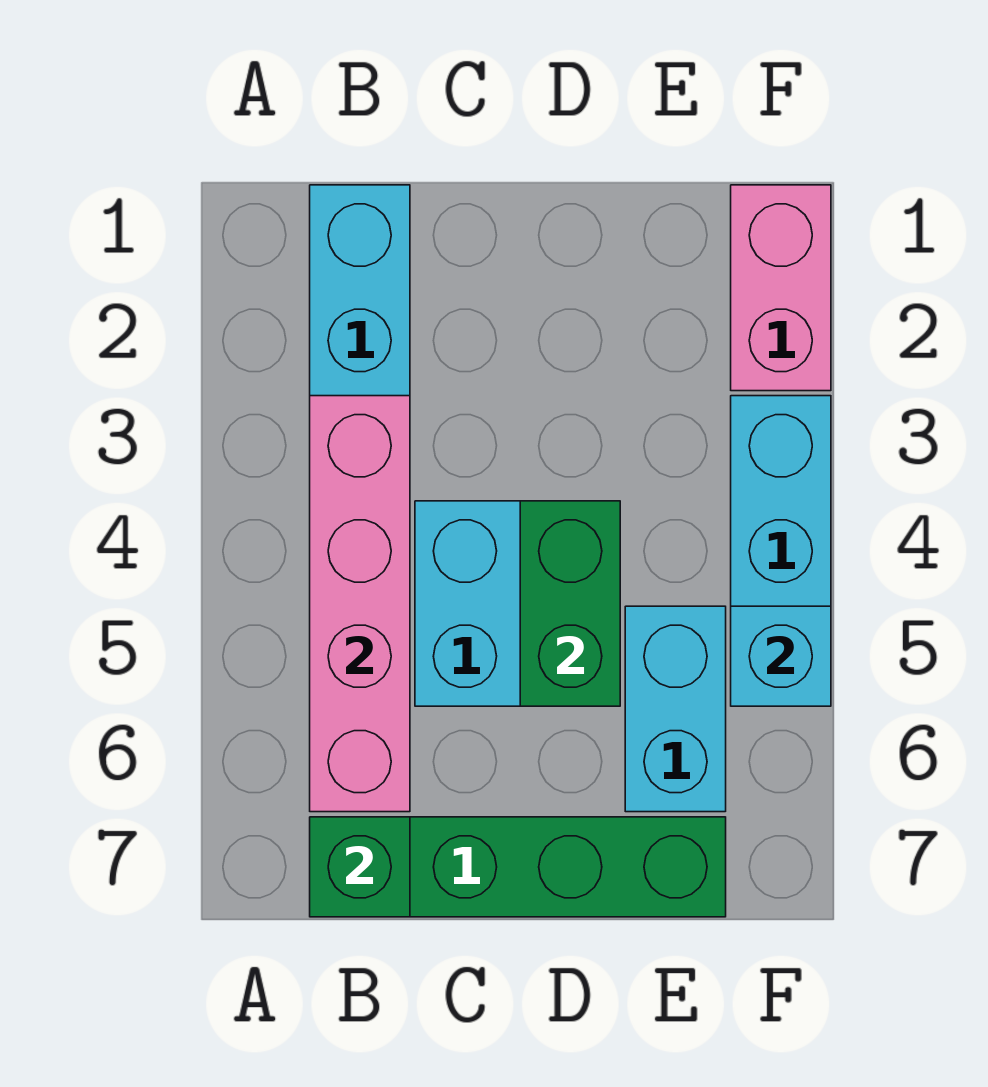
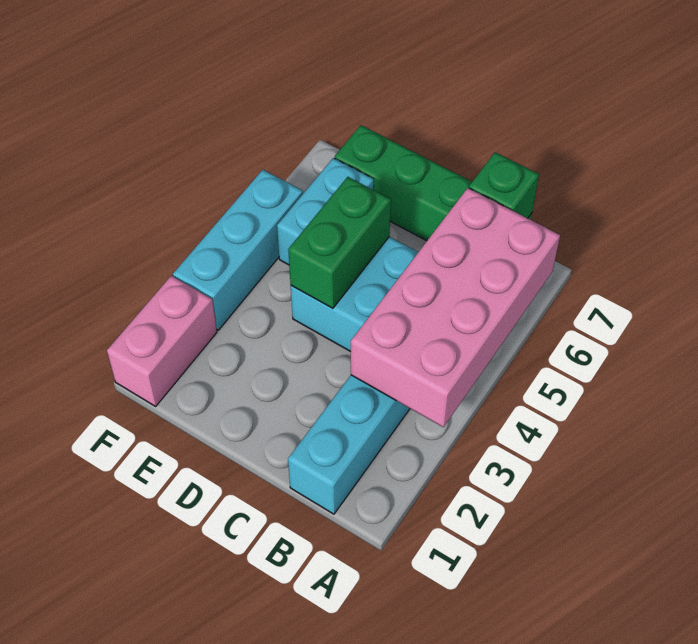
pink brick B3:B6 level 2 -> pink brick A3:B6 level 2
cyan brick F5 level 2 -> none

